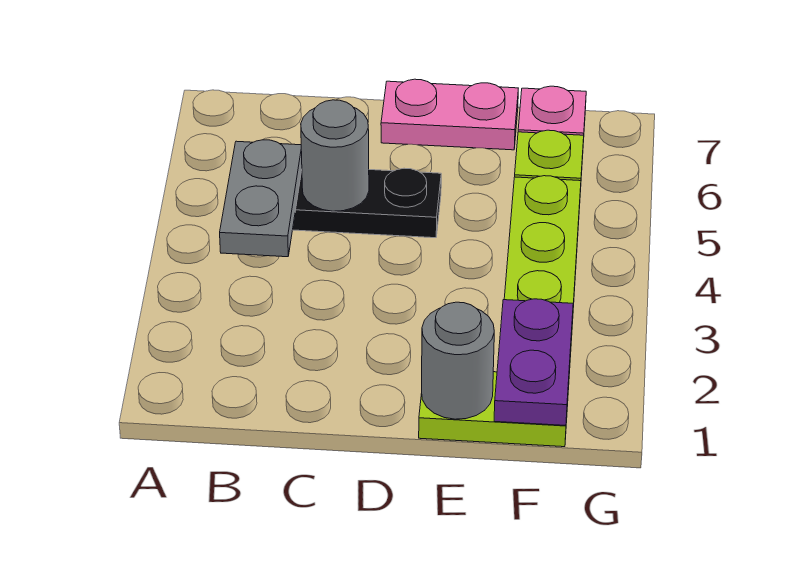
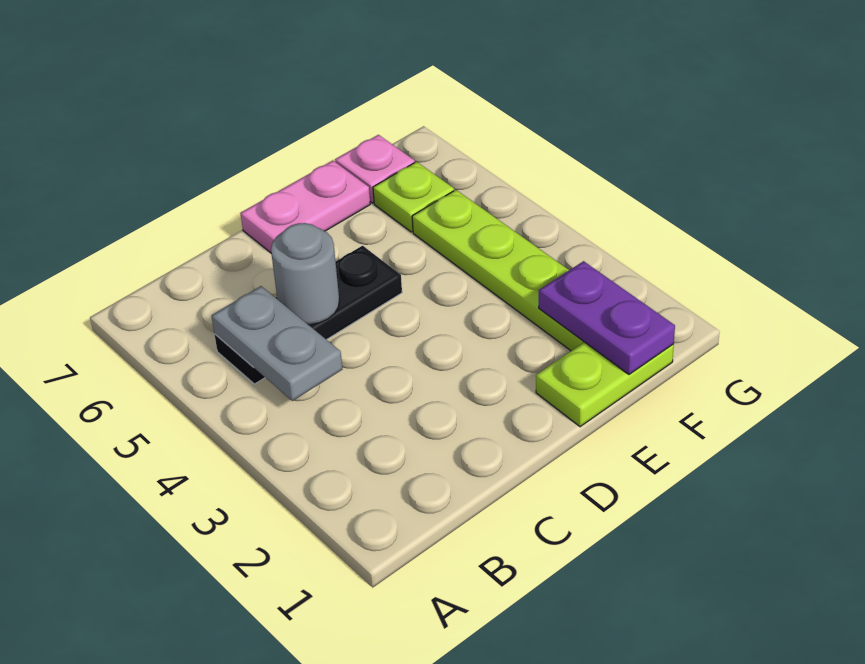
grey round brick E1 level 2 -> none

